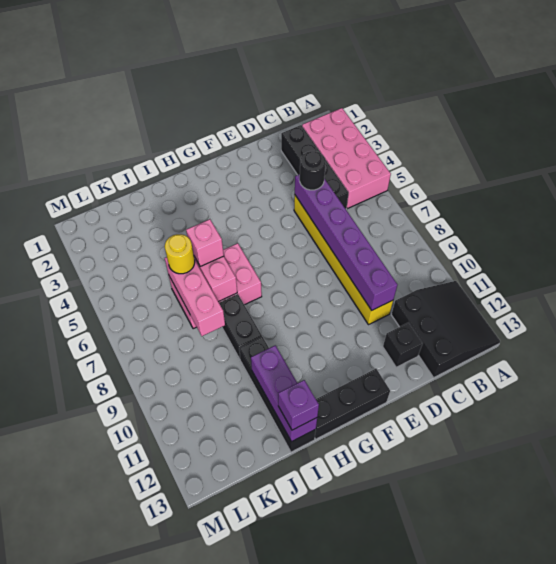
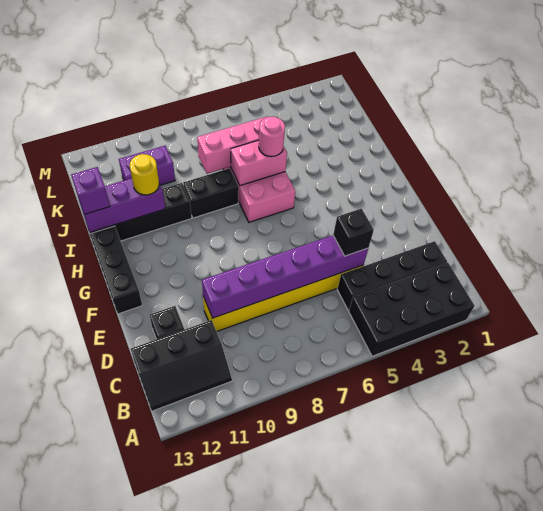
pink brick A2:B5 level 1 -> black brick A2:B5 level 1
black slope A11:C13 level 1 top C -> black slope B11:C13 level 1 top C
black round brick D5 level 3 -> black brick D5 level 3
pink brick I6 level 3 -> pink round brick I6 level 3
yellow round brick J6 level 3 -> yellow round brick I11 level 3
none -> purple brick K10:K11 level 1

